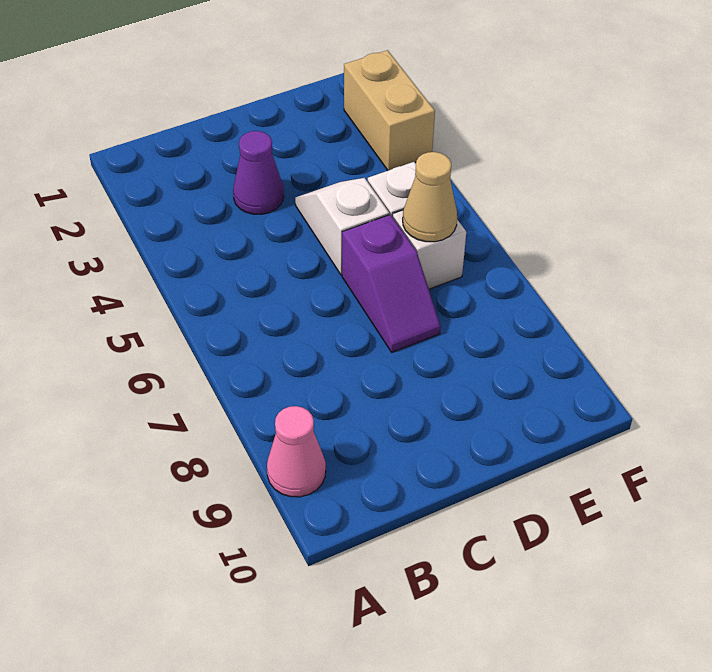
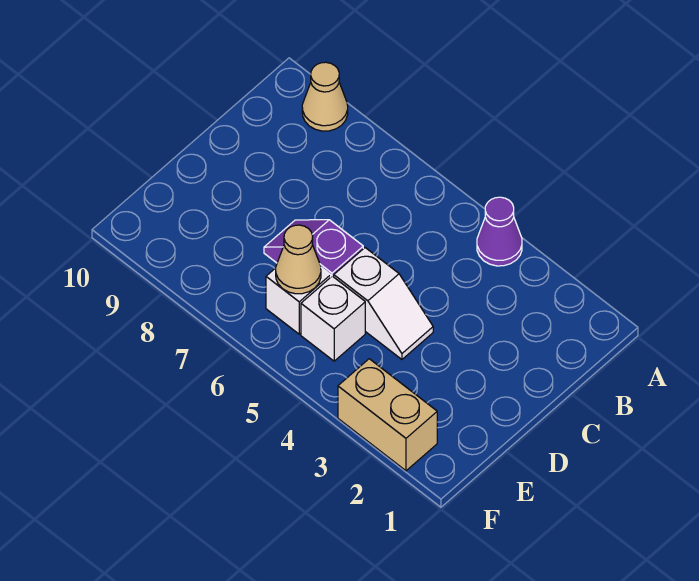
pink cone A9 level 1 -> tan cone A9 level 1
purple cone C3 level 1 -> purple cone A4 level 1

